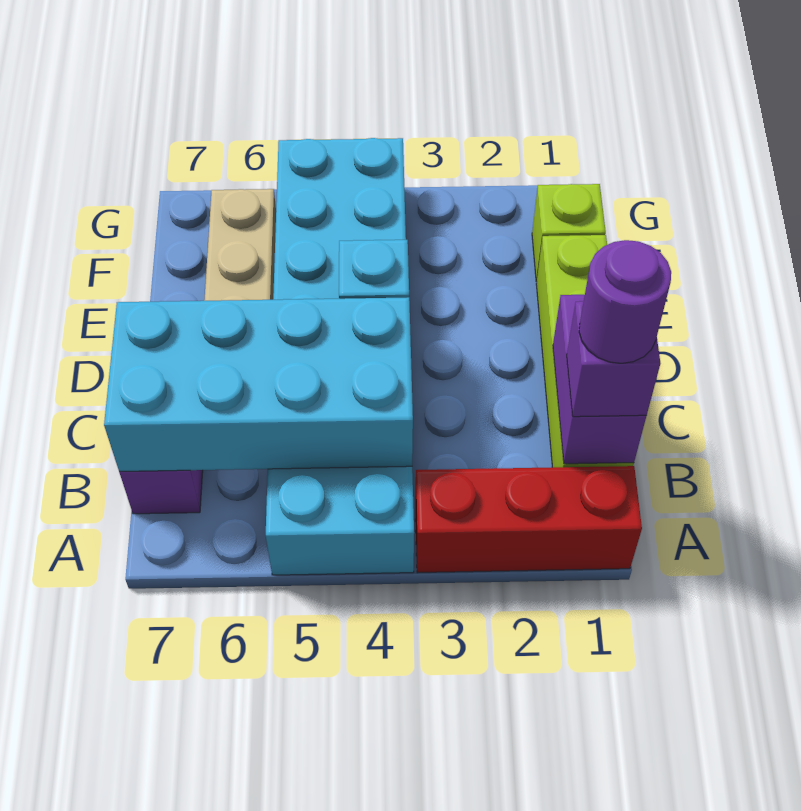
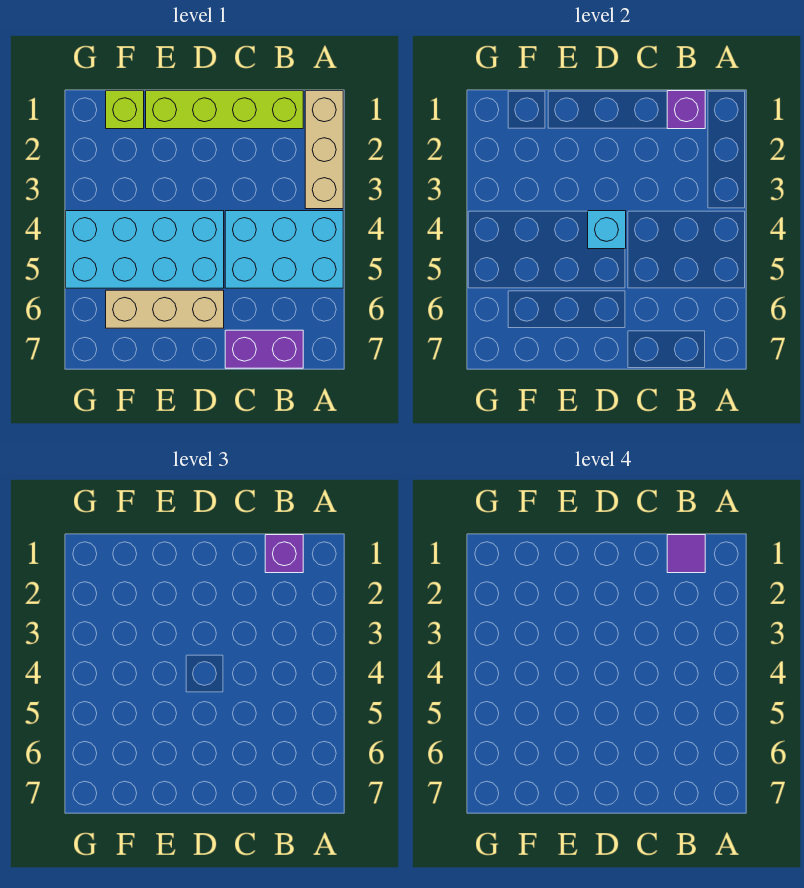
red brick A1:A3 level 1 -> tan brick A1:A3 level 1
purple brick B1:C1 level 2 -> purple brick B1 level 2
purple round brick B1 level 4 -> purple tile B1 level 4
cyan brick B4:C7 level 2 -> none

